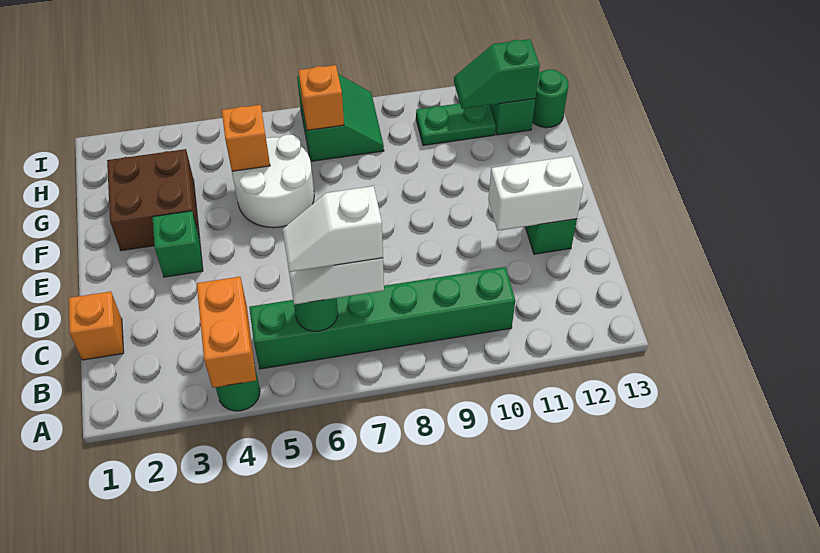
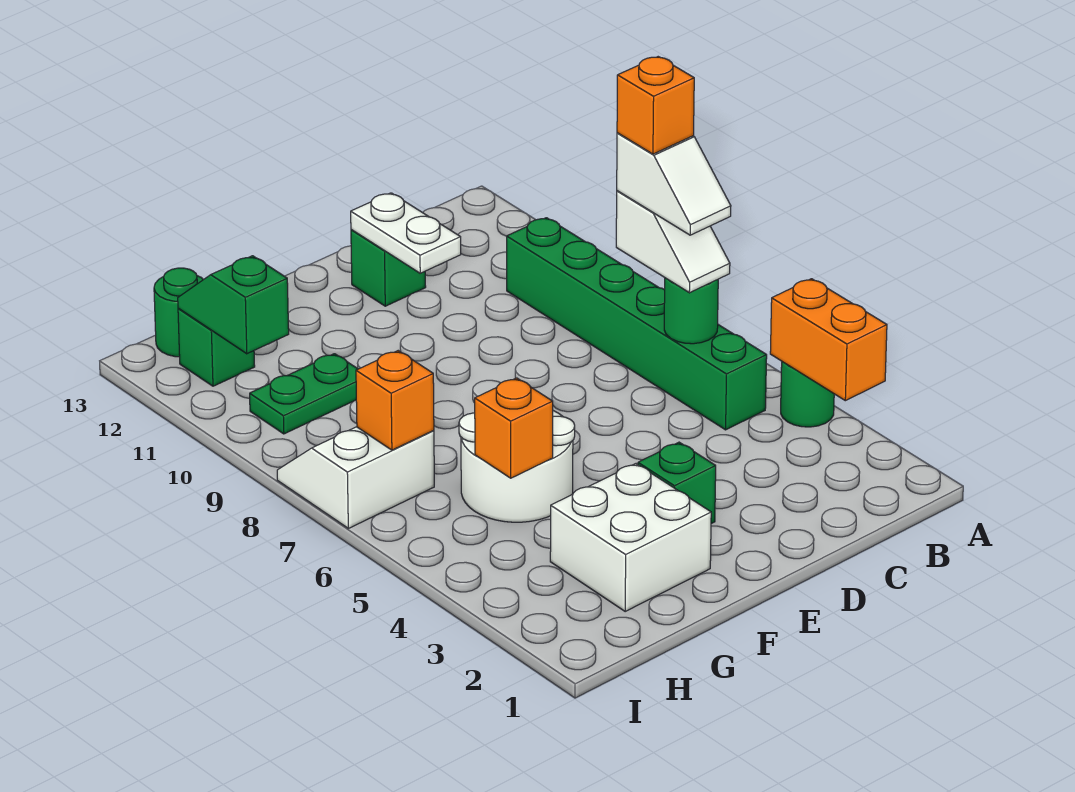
orange brick A4:B4 level 2 -> orange brick A3:A4 level 2
orange brick C1 level 1 -> orange brick B7 level 5
white brick D11:D12 level 2 -> white plate D11:D12 level 2
brown brick F2:G3 level 1 -> white brick F2:G3 level 1
green slope H7:I8 level 1 top 7 -> white slope H7:I8 level 1 top 7
green plate H10:H11 level 1 -> green plate G10:H10 level 1
green slope H11:H12 level 2 top 12 -> green slope H11:H12 level 2 top 11

